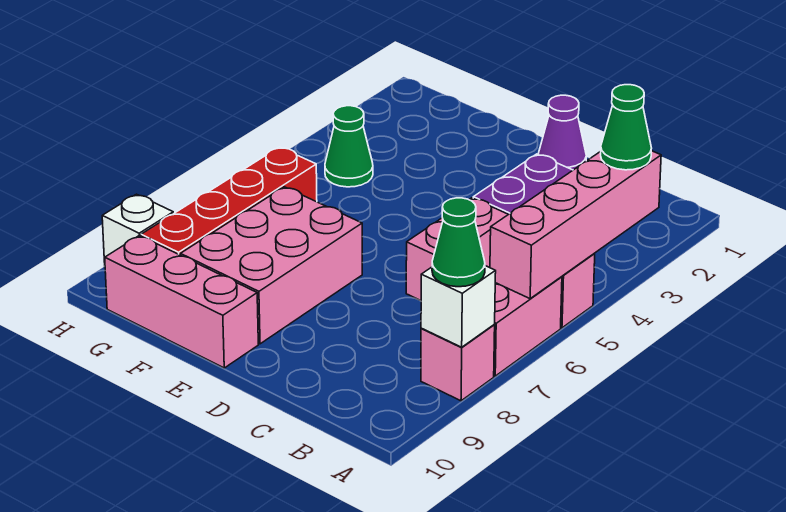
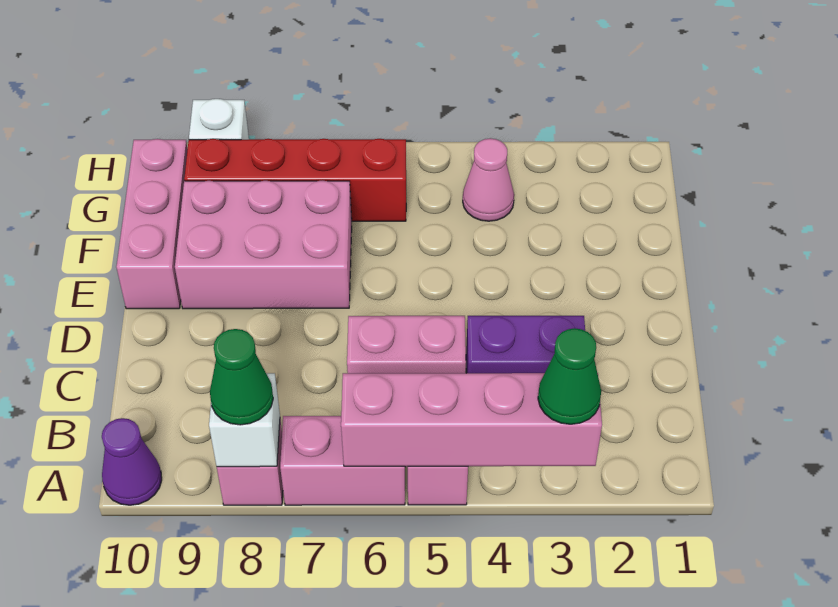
purple cone D1 level 1 -> purple cone A10 level 1
green cone G4 level 1 -> pink cone G4 level 1

